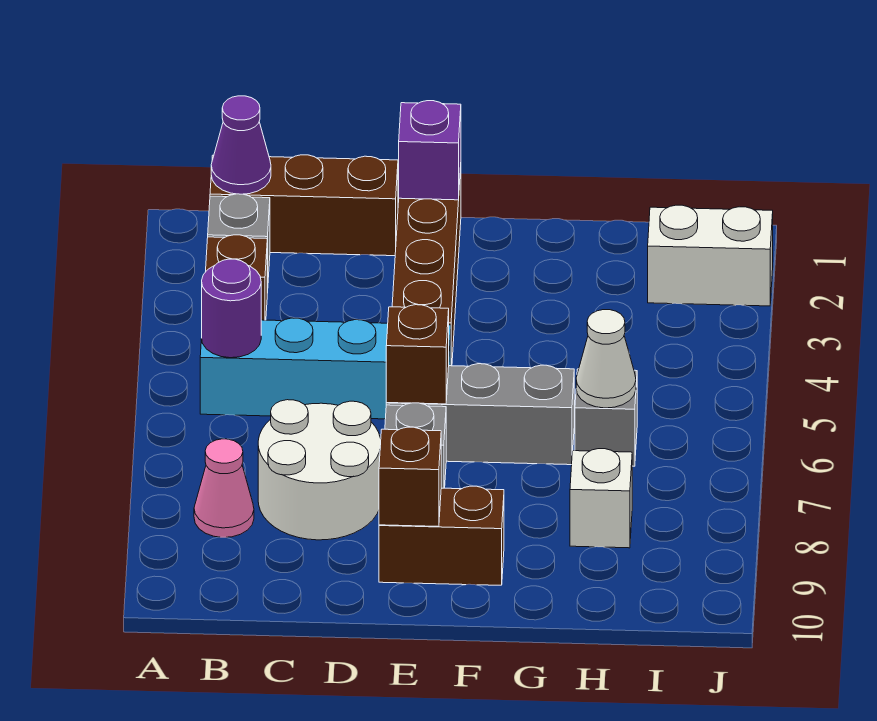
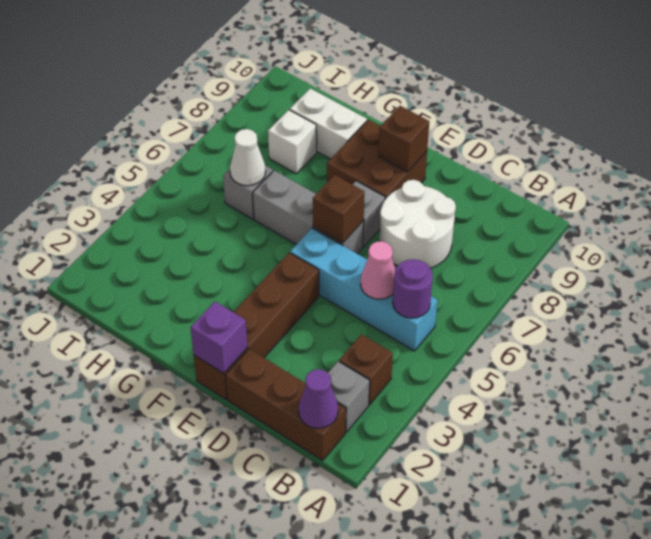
pink cone B8 level 1 -> pink cone C5 level 2
brown brick E9:F9 level 1 -> brown brick E8:F9 level 1
white brick I2:J2 level 1 -> white brick G9:H9 level 1

